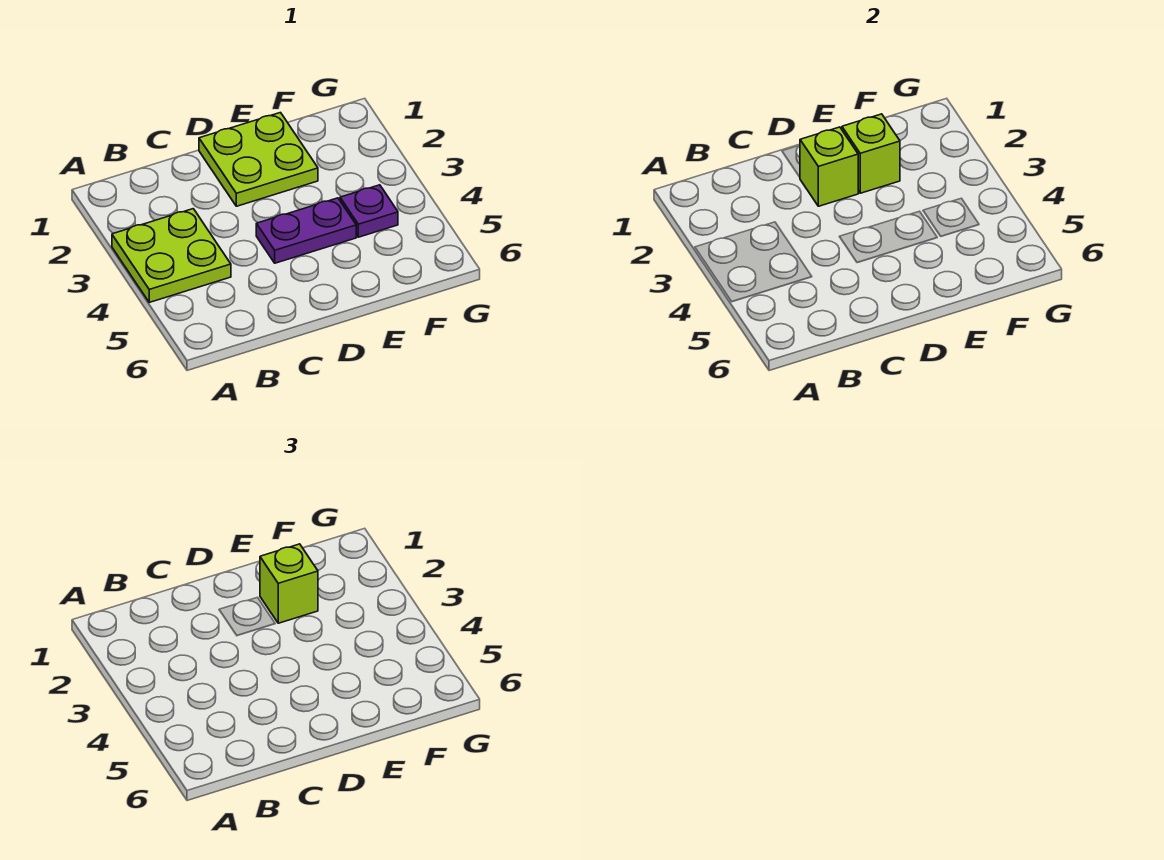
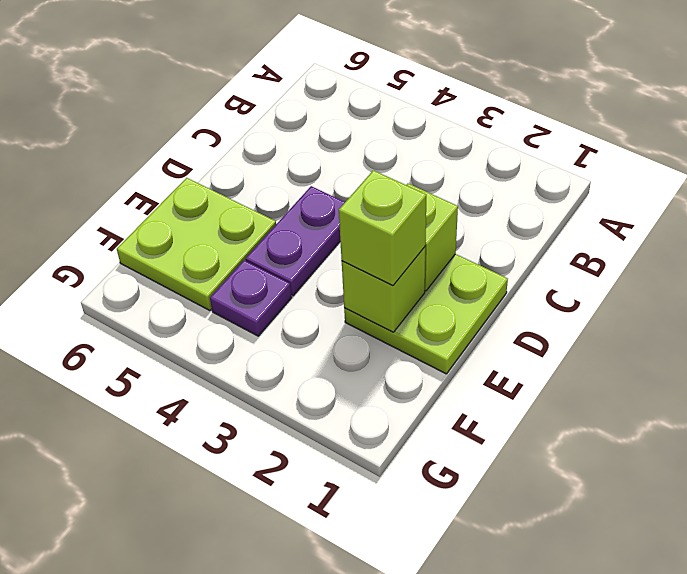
lime plate A3:B4 level 1 -> lime plate E5:F6 level 1

